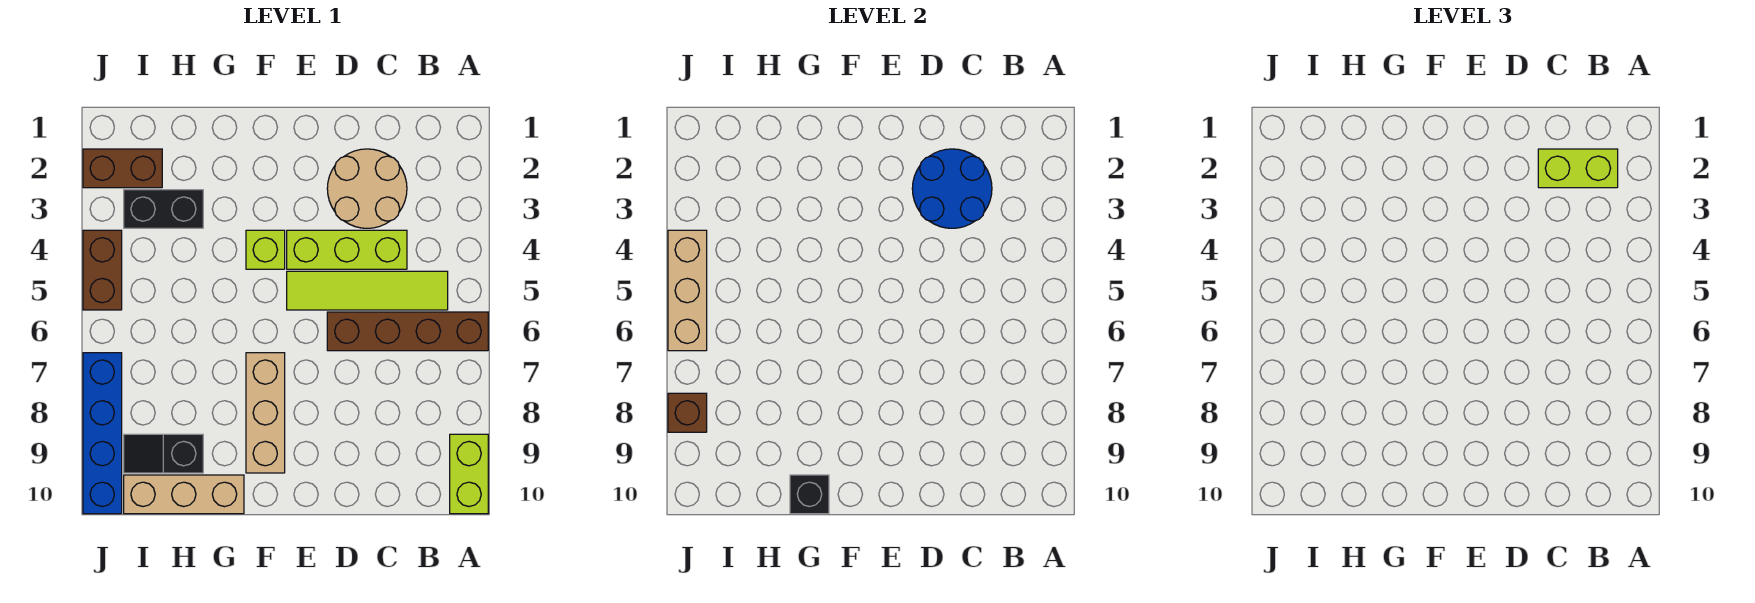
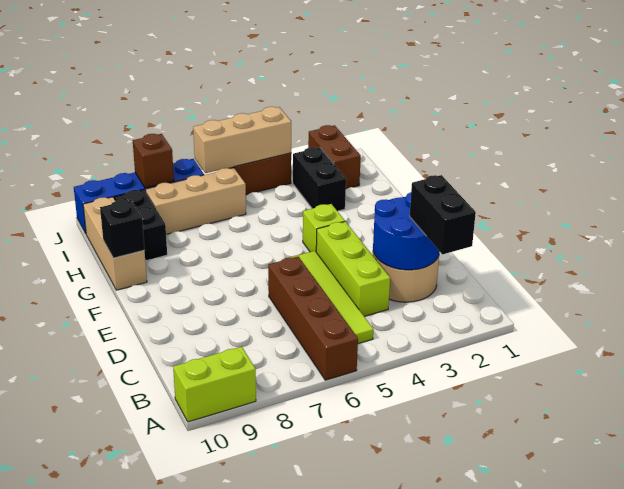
lime brick B2:C2 level 3 -> black brick B2:C2 level 3
tan brick F7:F9 level 1 -> tan brick I6:I8 level 1
black slope H9:I9 level 1 top H -> black brick H9:I9 level 1

